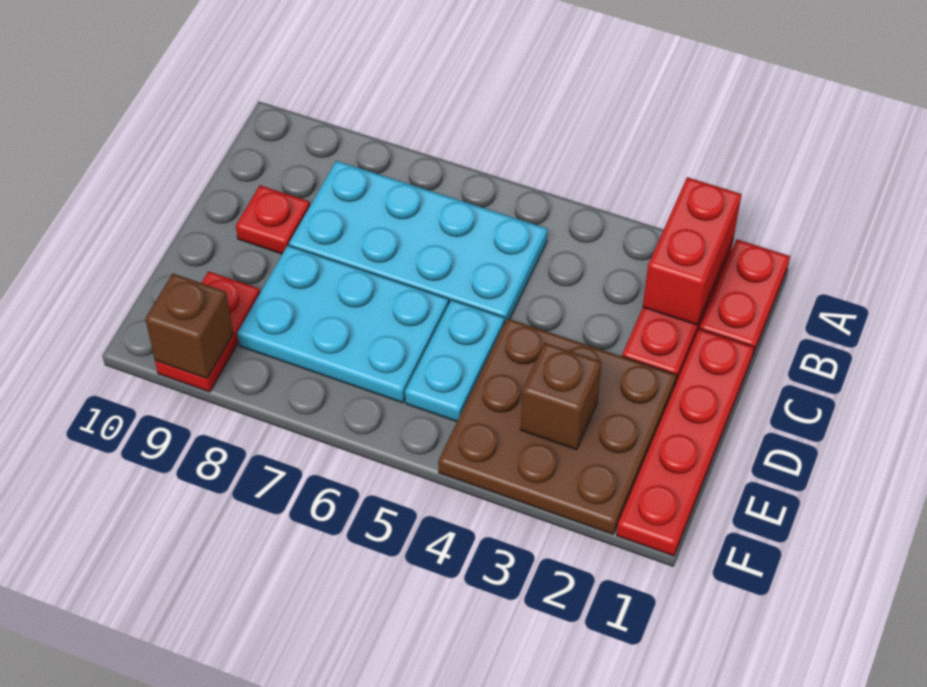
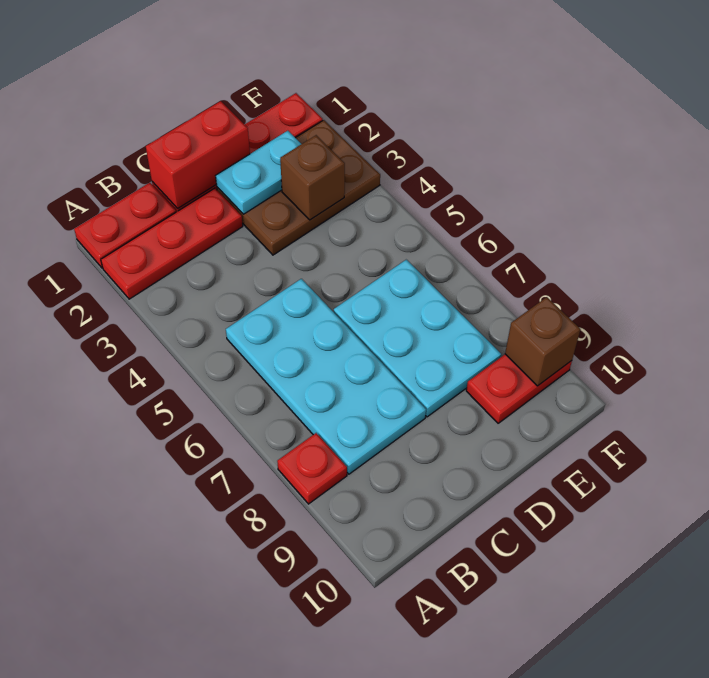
red brick A2:B2 level 2 -> red brick C1:D1 level 2
red plate C9 level 1 -> red plate A8 level 1
brown plate D2:F4 level 1 -> brown plate D2:F3 level 1
cyan plate D5:E5 level 1 -> cyan plate D2:E2 level 2

